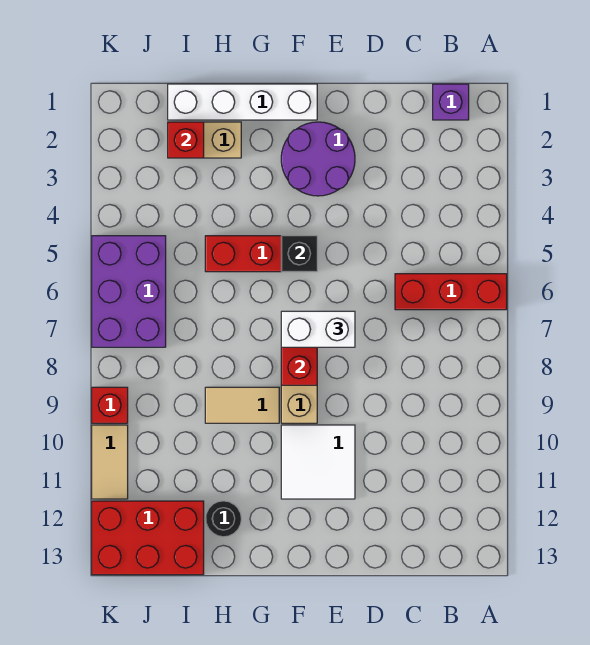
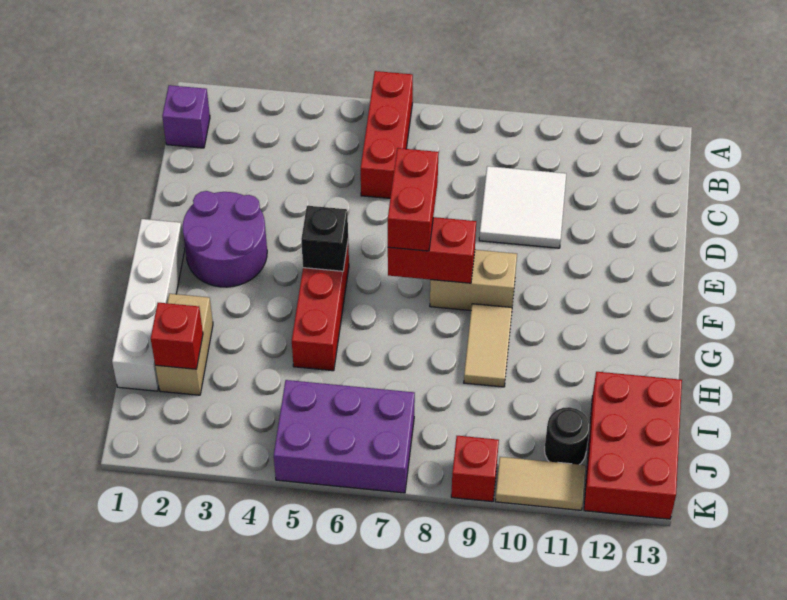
white brick E7:F7 level 3 -> red brick E7:F7 level 3
white tile E10:F11 level 1 -> white tile C9:D10 level 1
black round brick H12 level 1 -> black round brick J11 level 1

